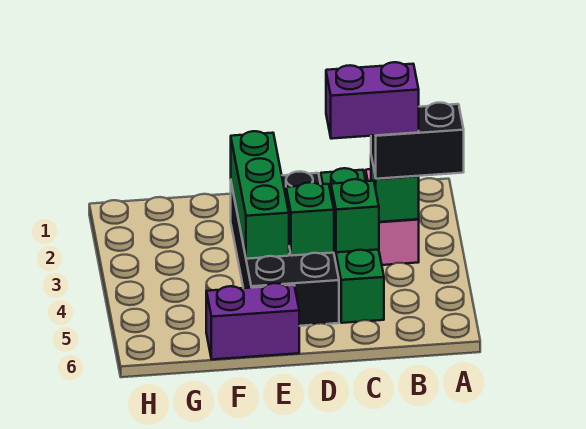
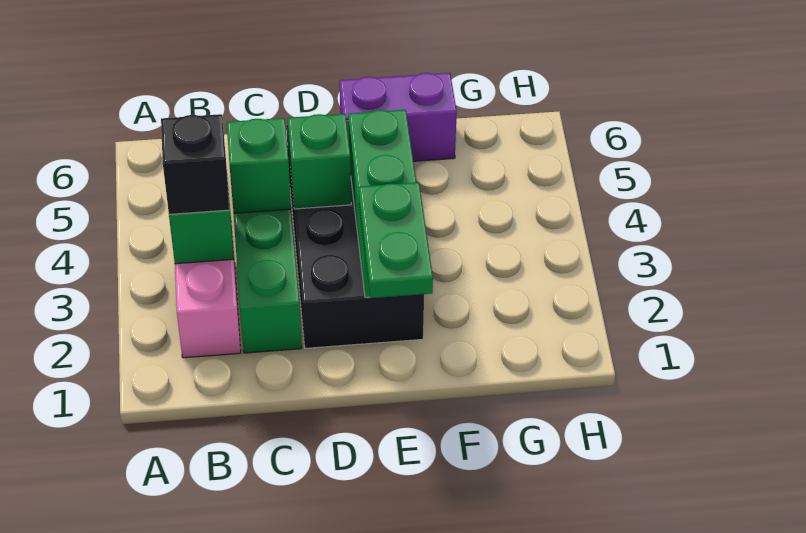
black brick A3:B3 level 3 -> black brick B3 level 3
purple brick B3:C3 level 4 -> none
none -> green plate E1:E2 level 3

